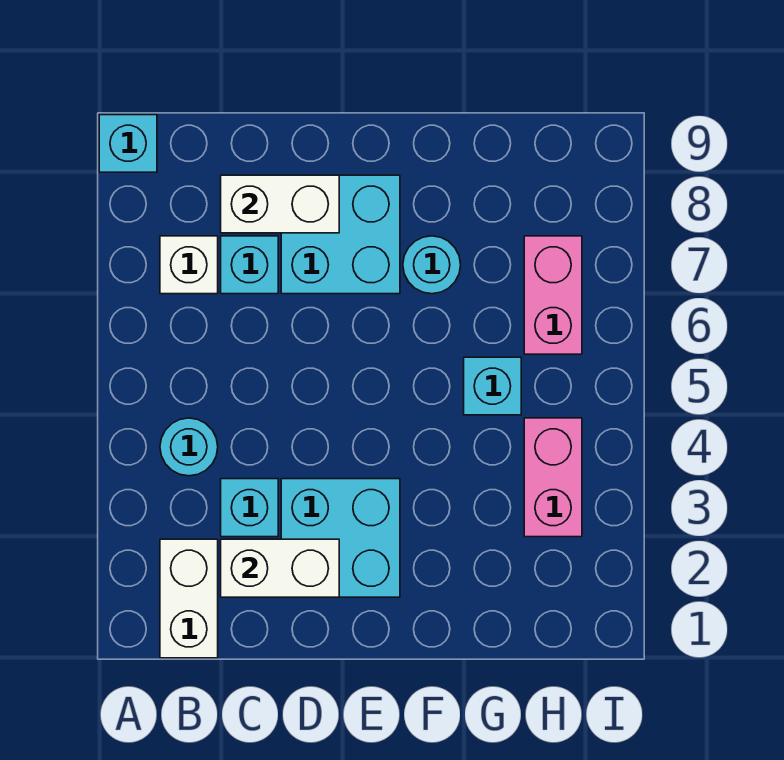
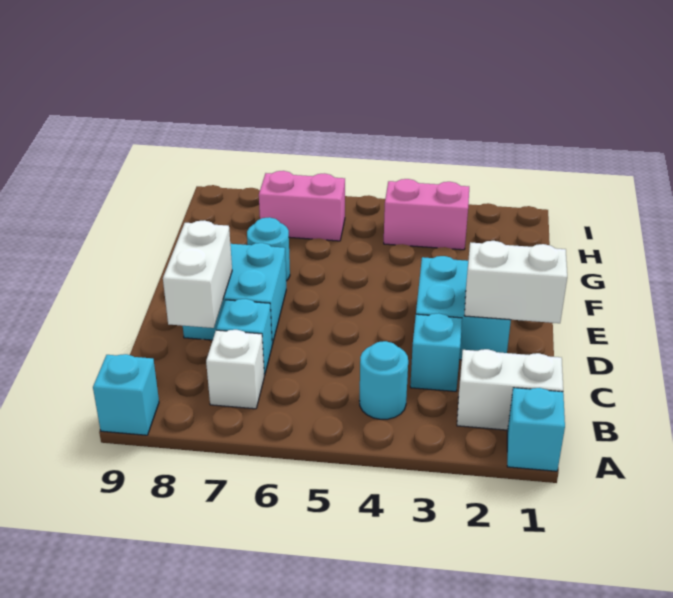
white brick C2:D2 level 2 -> white brick D1:D2 level 2
cyan brick G5 level 1 -> cyan brick A1 level 1

